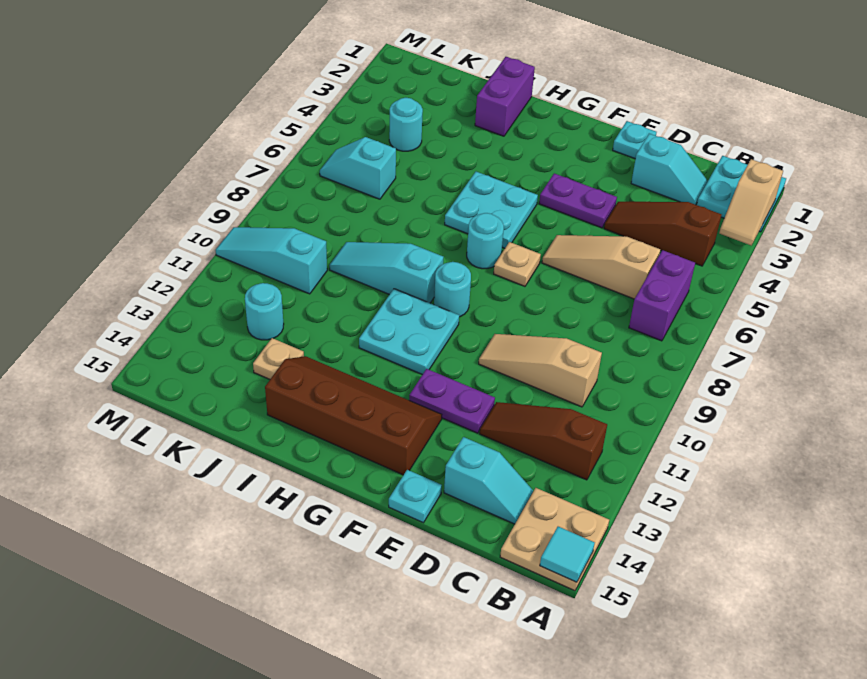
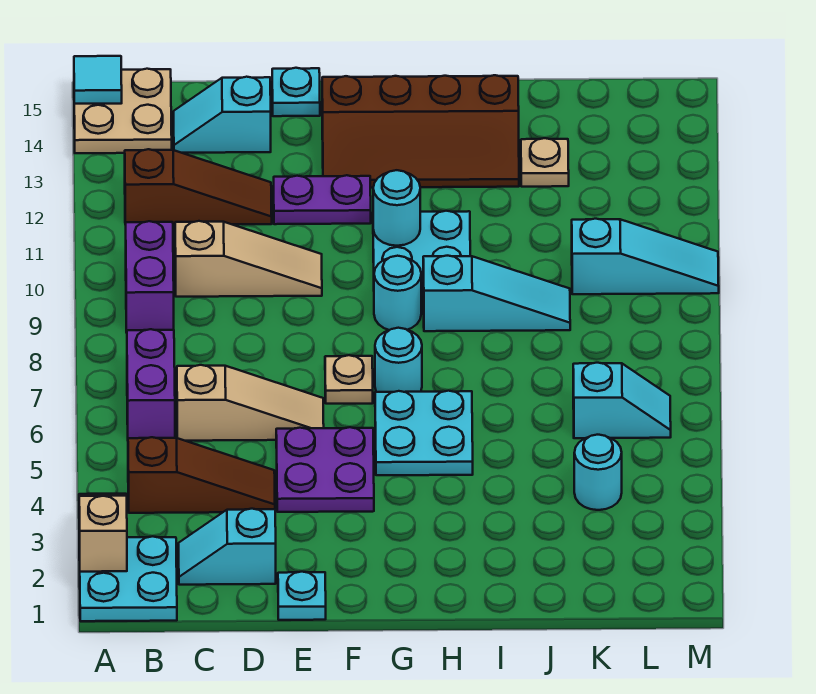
purple plate E4:F4 level 1 -> purple plate E4:F5 level 1
purple brick I1:I2 level 1 -> purple brick B9:B10 level 1
cyan round brick K12 level 1 -> cyan round brick G11 level 2

